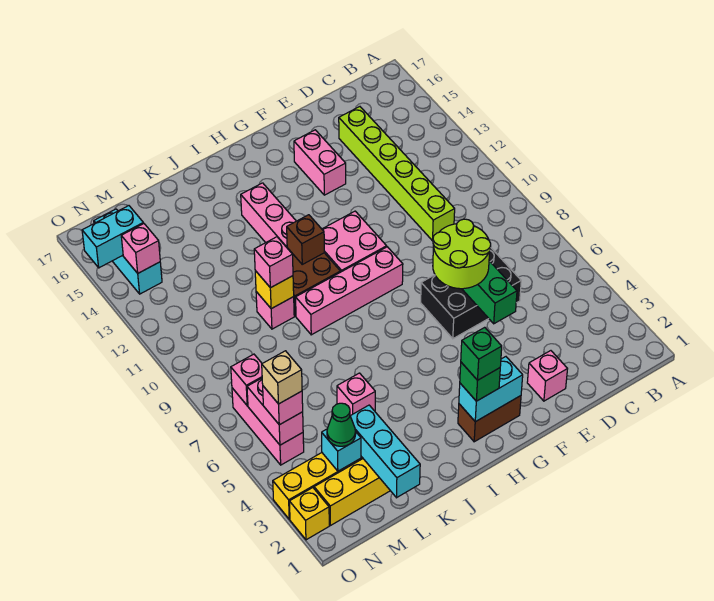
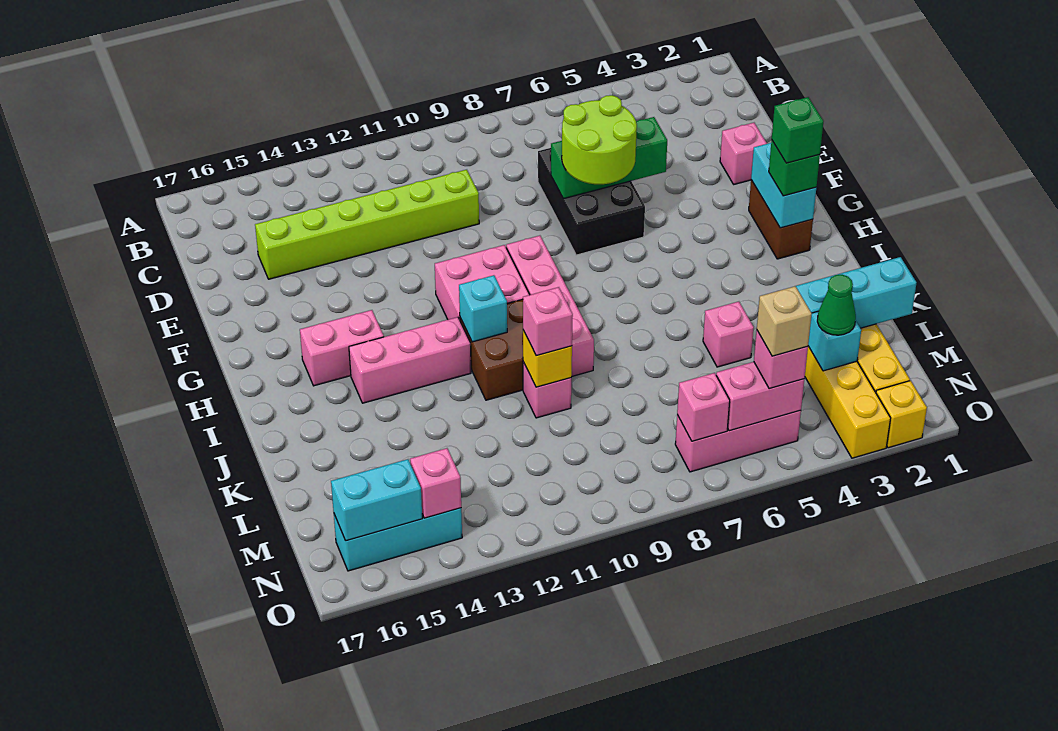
pink brick F14:F15 level 1 -> pink brick H14:H15 level 1
brown brick I11 level 2 -> cyan brick I11 level 2
cyan brick N15:O15 level 2 -> cyan brick N15:N16 level 2

